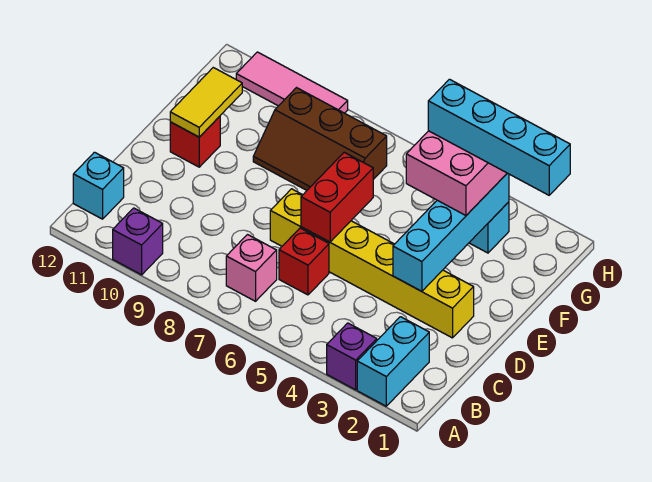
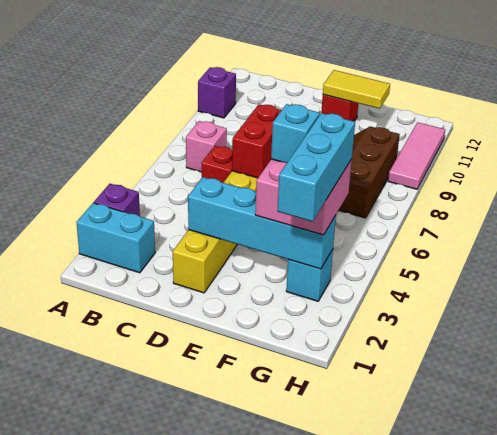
cyan brick B12 level 1 -> cyan brick F4 level 4
red brick D6:E6 level 2 -> red brick D6:D7 level 2
cyan brick G1:G4 level 4 -> cyan brick G2:G4 level 4

